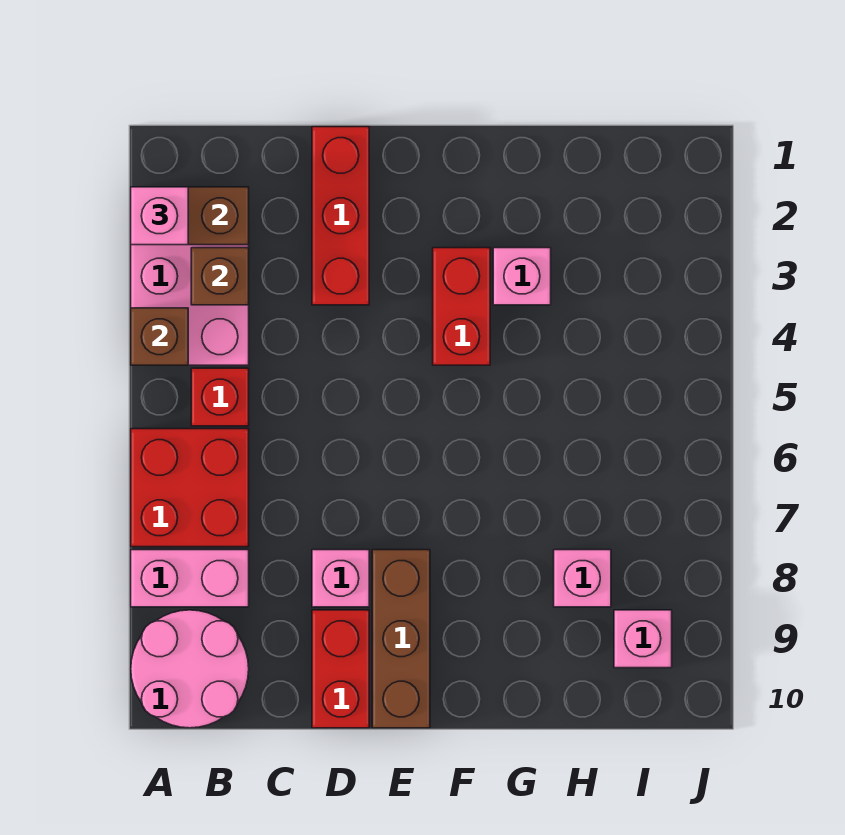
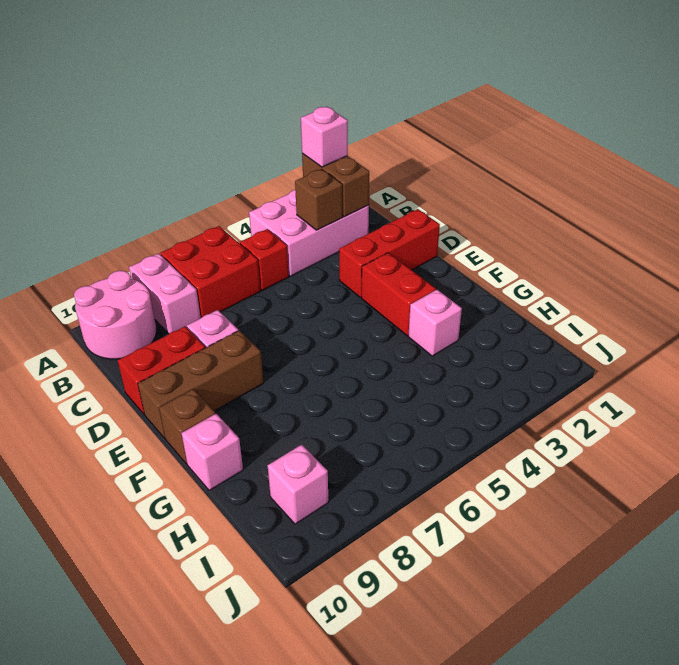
brown brick A4 level 2 -> brown brick F10 level 1
red brick F3:F4 level 1 -> red brick E3:F3 level 1
pink brick H8 level 1 -> pink brick G10 level 1

